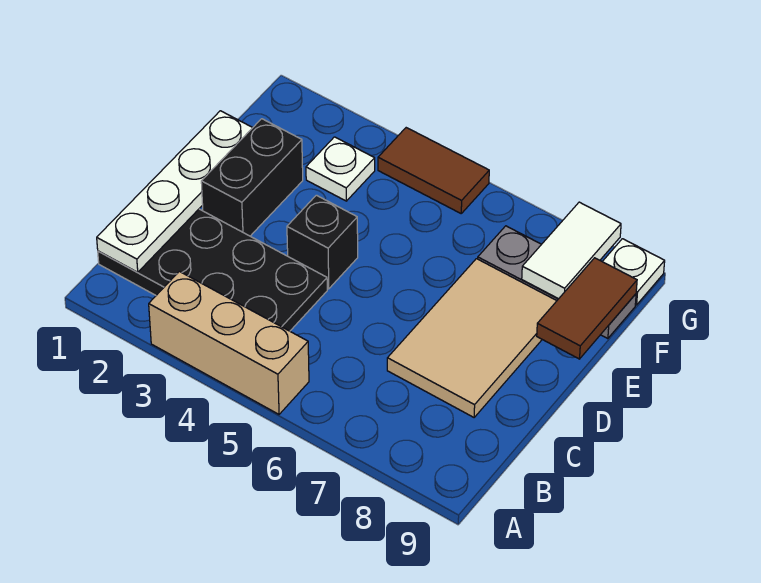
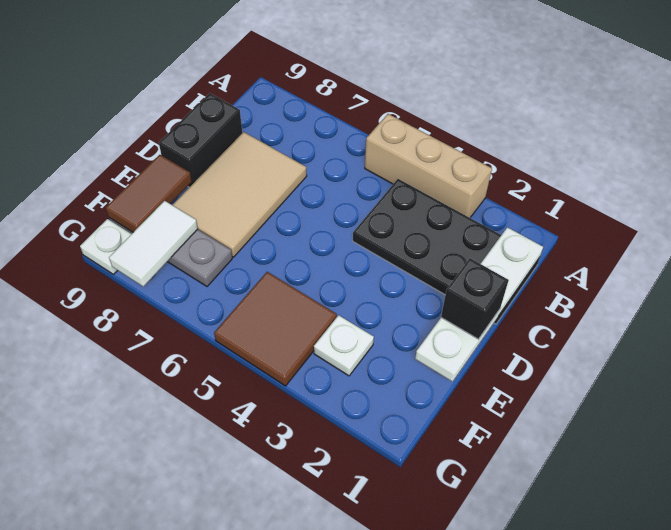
black brick D2:E2 level 1 -> black brick C9:D9 level 1
black brick D4 level 1 -> black brick D1 level 3
brown tile G4:G5 level 1 -> brown tile F4:G5 level 1

